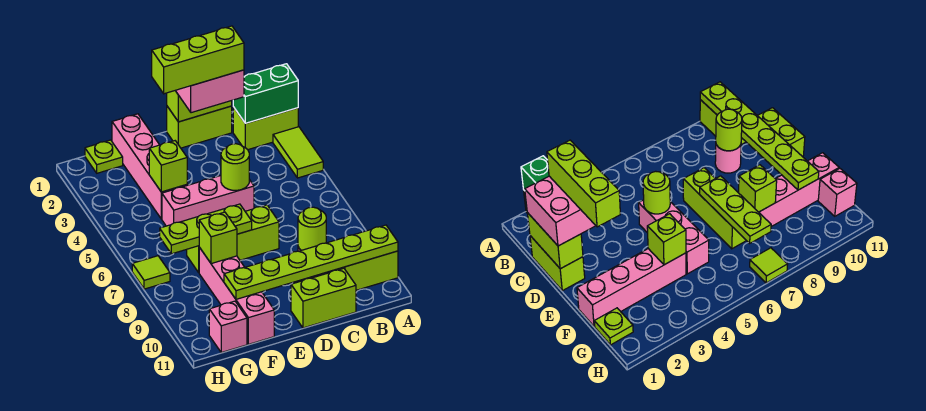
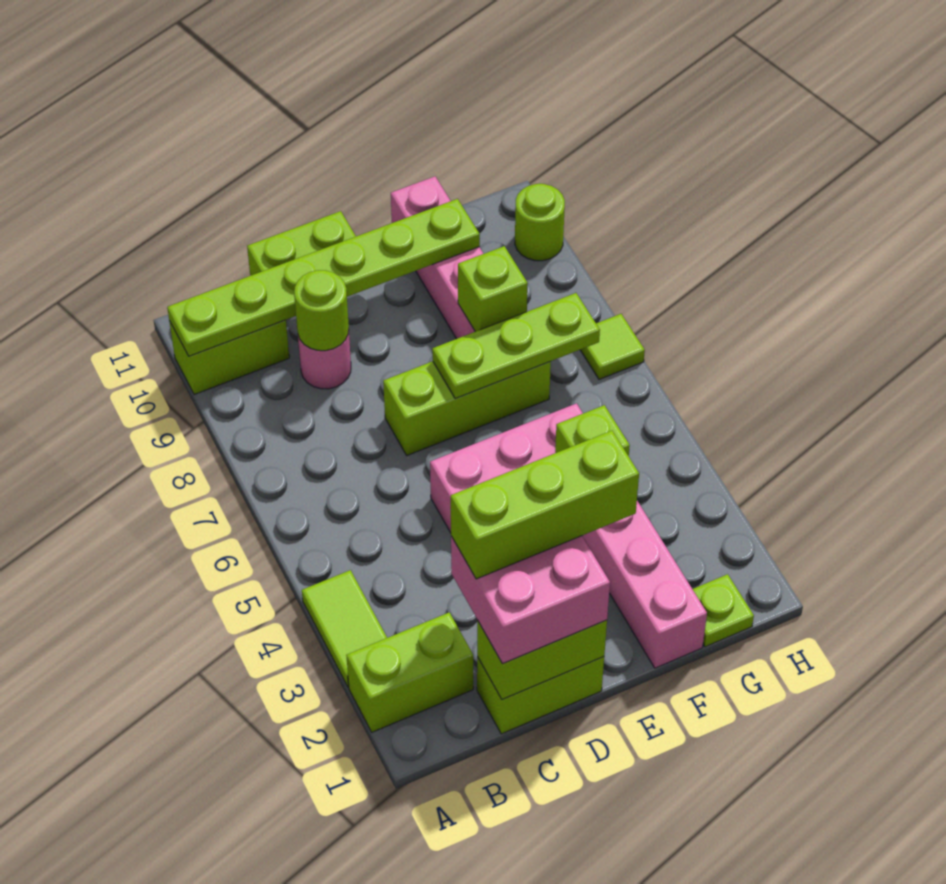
green brick A2:B2 level 2 -> none
lime round brick D5 level 2 -> lime round brick H10 level 1
pink brick G11 level 1 -> none

